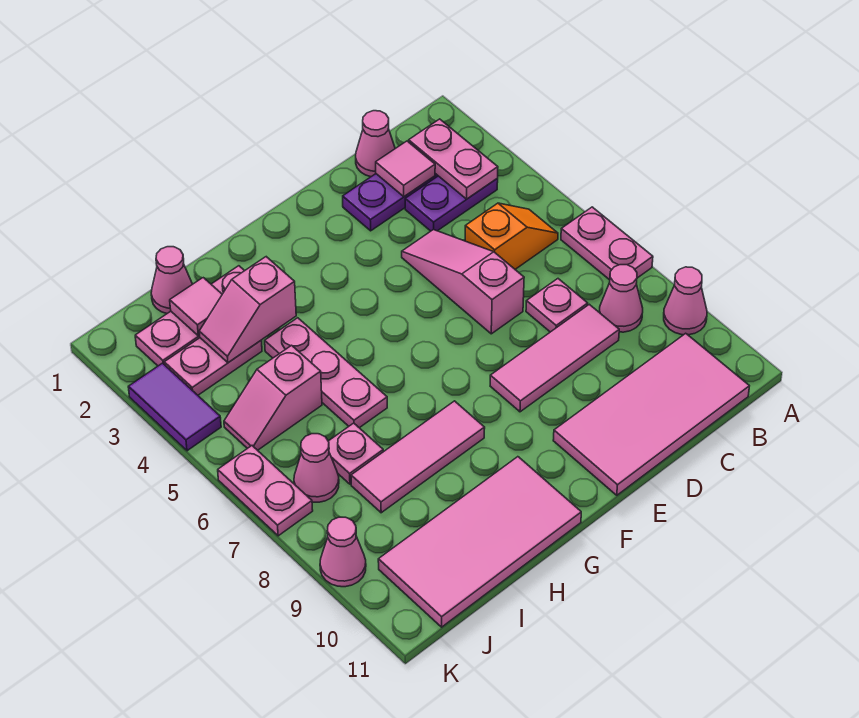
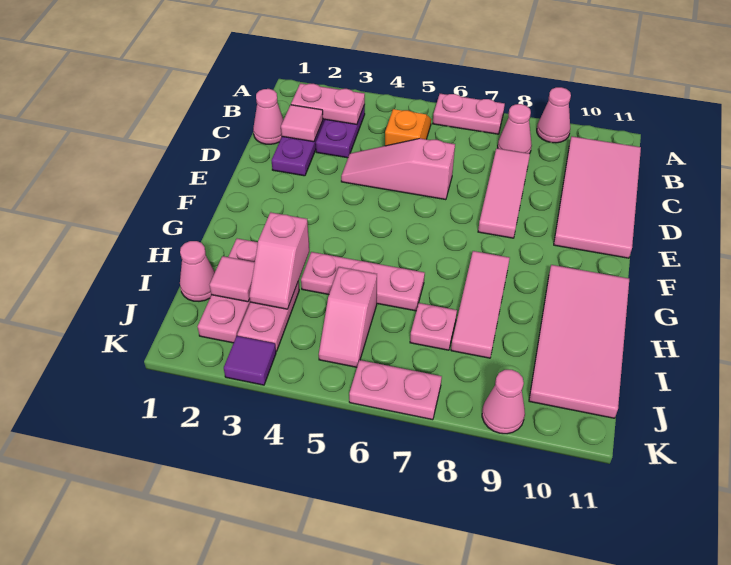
pink plate C7 level 1 -> none
pink cone J7 level 1 -> none
purple tile K3:K4 level 1 -> purple tile K3 level 1

